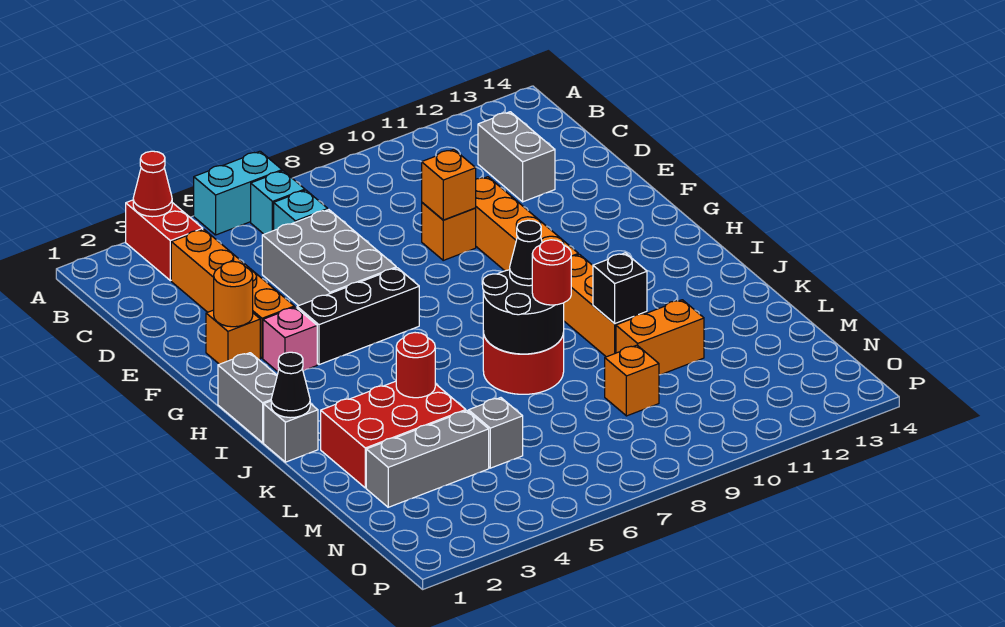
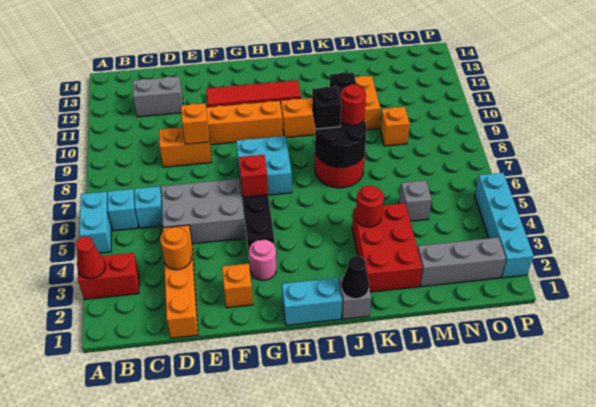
orange brick C3:F3 level 1 -> orange brick D1:D4 level 1
orange brick E9 level 1 -> orange brick D9:E9 level 1
orange round brick F2 level 2 -> orange round brick D3 level 2
none -> red tile F12:I12 level 1
pink brick G3 level 1 -> pink round brick G3 level 1
none -> red brick G6 level 2
none -> cyan brick G7:H8 level 1
grey brick H1:I1 level 1 -> cyan brick H1:I1 level 1
black cone J8 level 3 -> black brick J8 level 3
grey brick M2:M4 level 1 -> grey brick M2:O2 level 1
none -> cyan brick P2:P5 level 1

